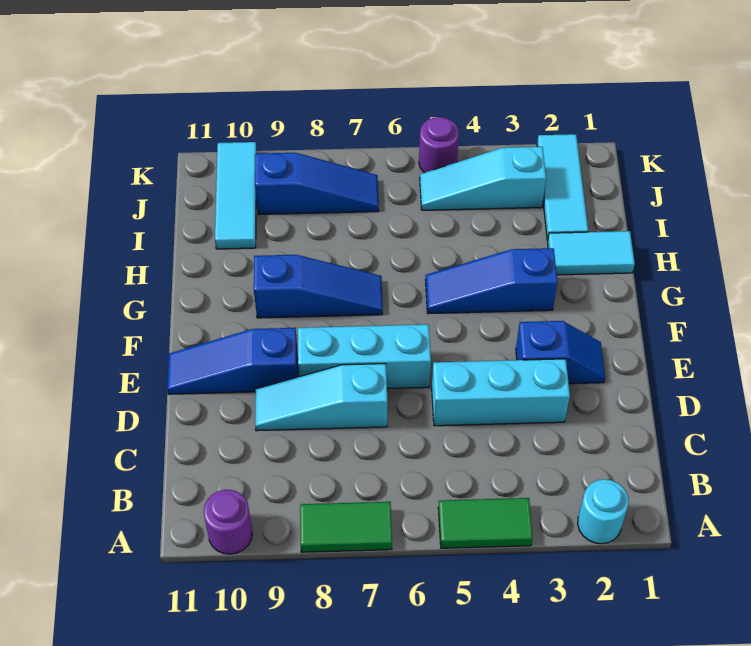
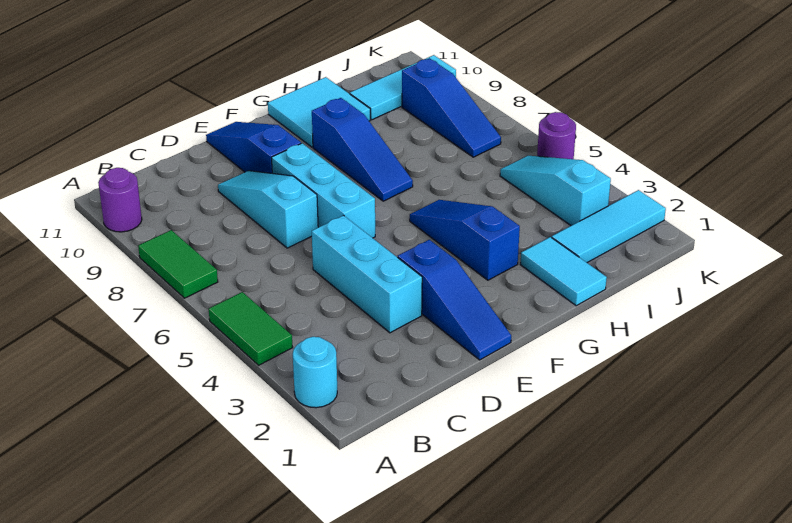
blue slope E2:E3 level 1 top 3 -> blue slope E1:E3 level 1 top 3
none -> cyan tile G10:H11 level 1

